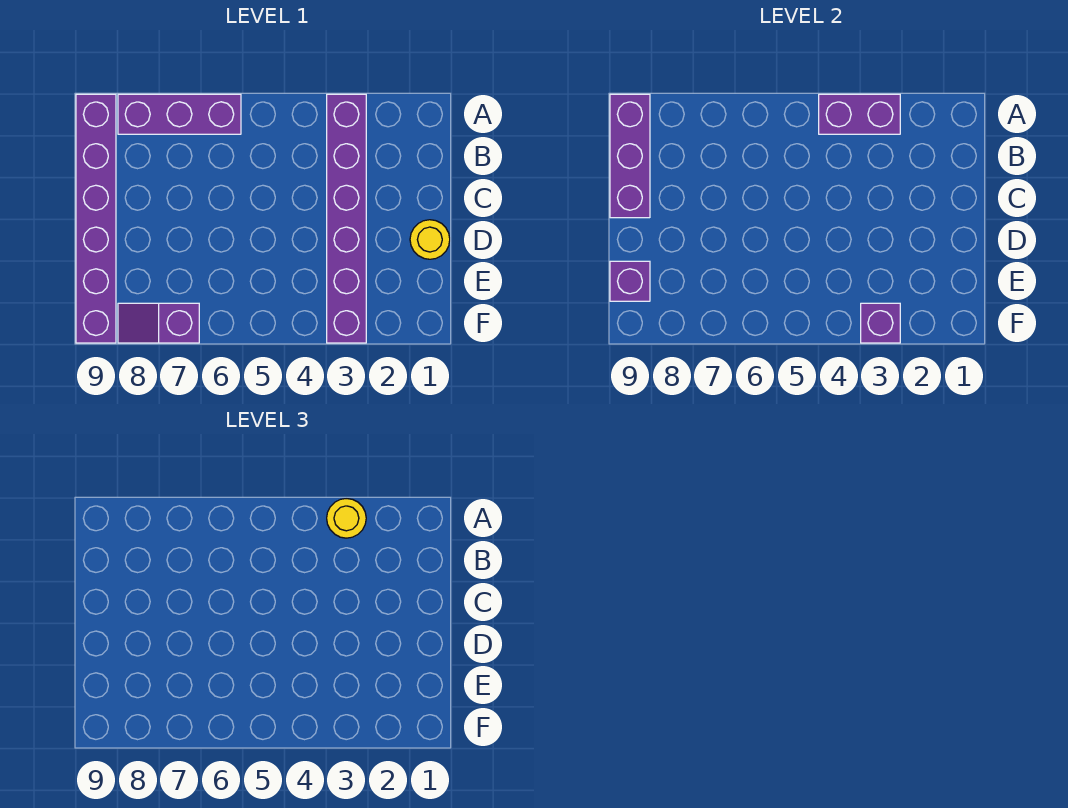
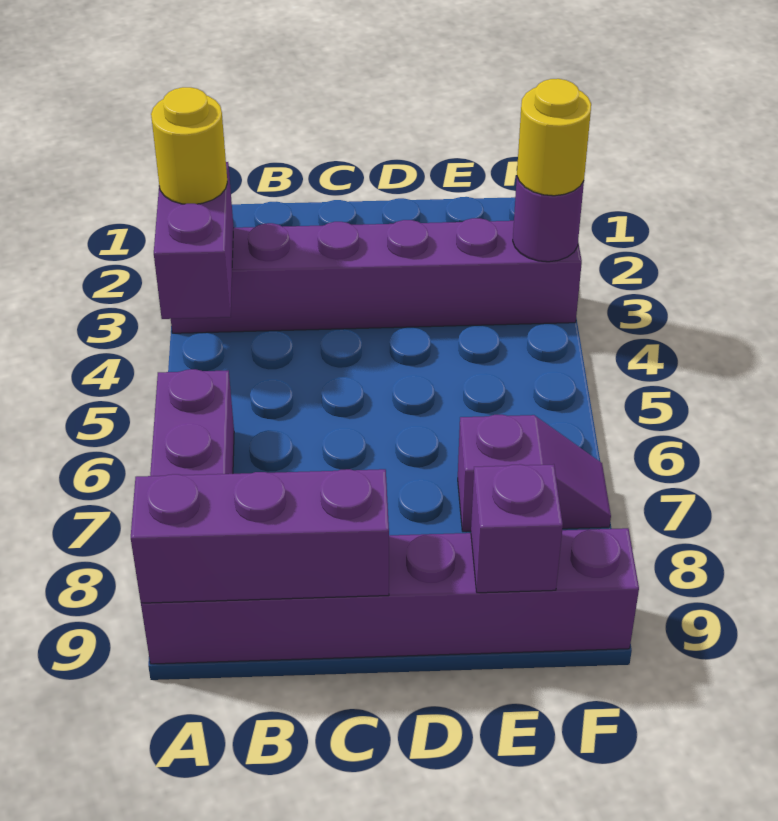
yellow round brick D1 level 1 -> yellow round brick F3 level 3
purple brick F3 level 2 -> purple round brick F3 level 2
purple slope F7:F8 level 1 top 7 -> purple slope E7:F7 level 1 top E

